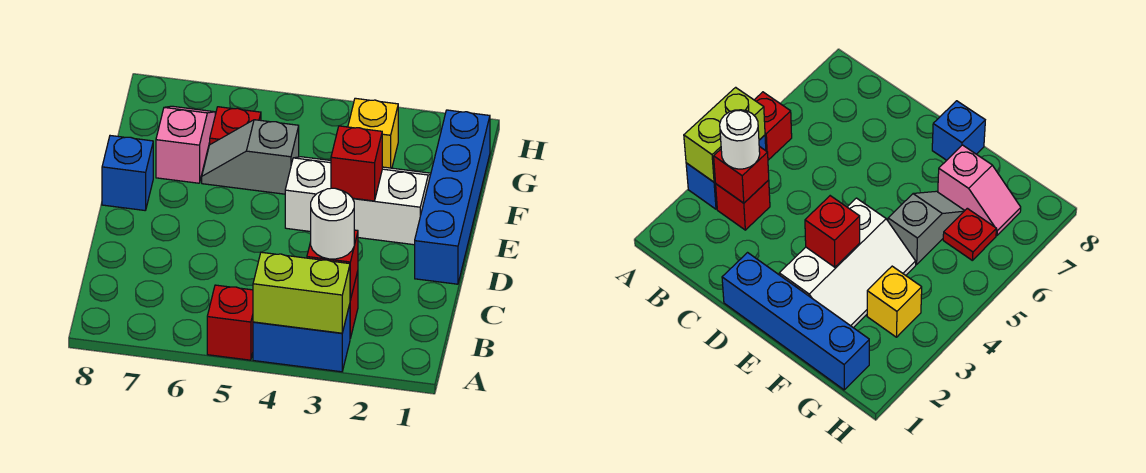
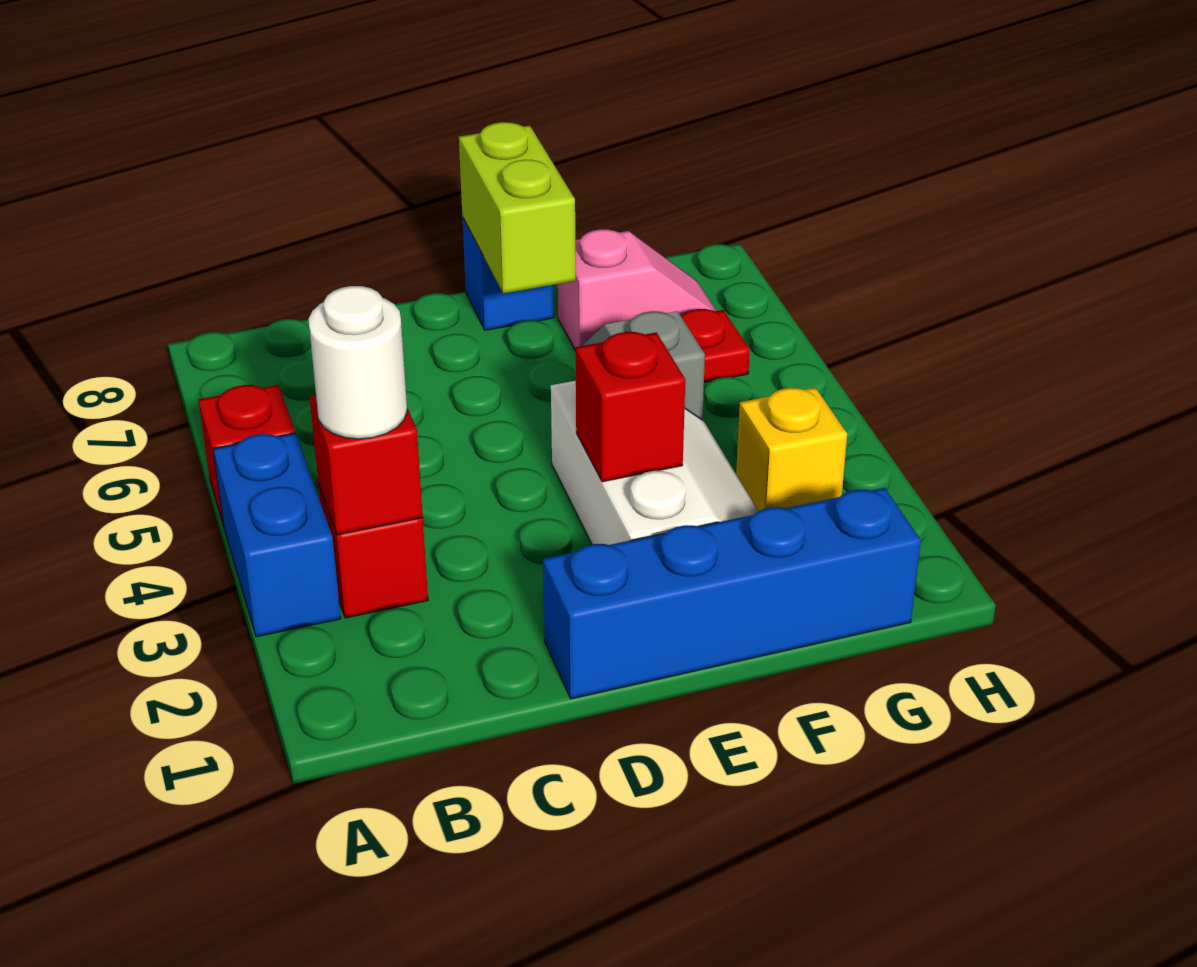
lime brick A3:A4 level 2 -> lime brick E7:E8 level 2

